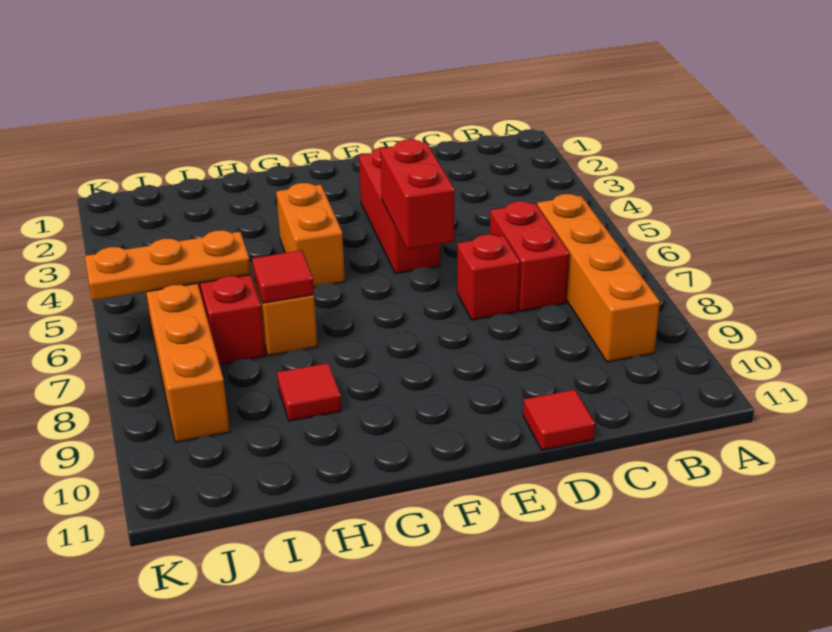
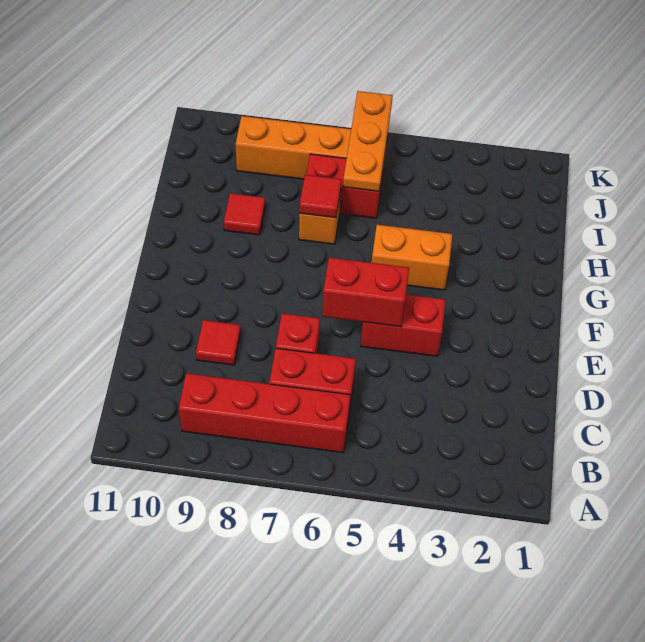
orange brick B6:B9 level 1 -> red brick B6:B9 level 1
red tile D11 level 1 -> red tile D9 level 1
red brick E3:E5 level 1 -> red brick E4:E5 level 1

